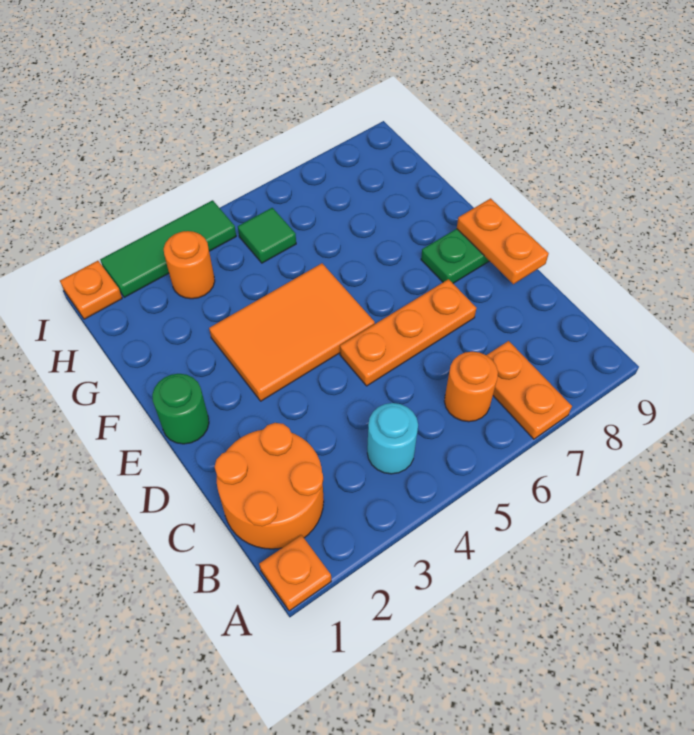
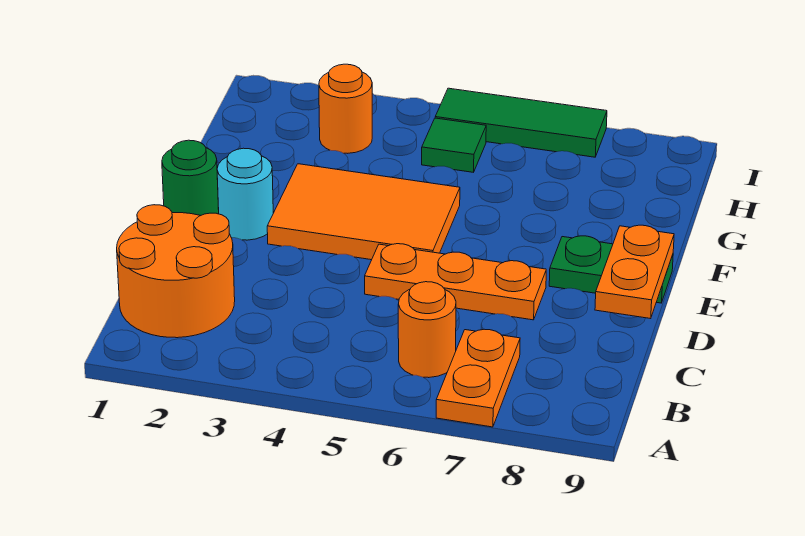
orange plate A1 level 1 -> none
cyan round brick B4 level 1 -> cyan round brick E2 level 1
orange plate I1 level 1 -> none
green tile I2:I4 level 1 -> green tile I5:I7 level 1

